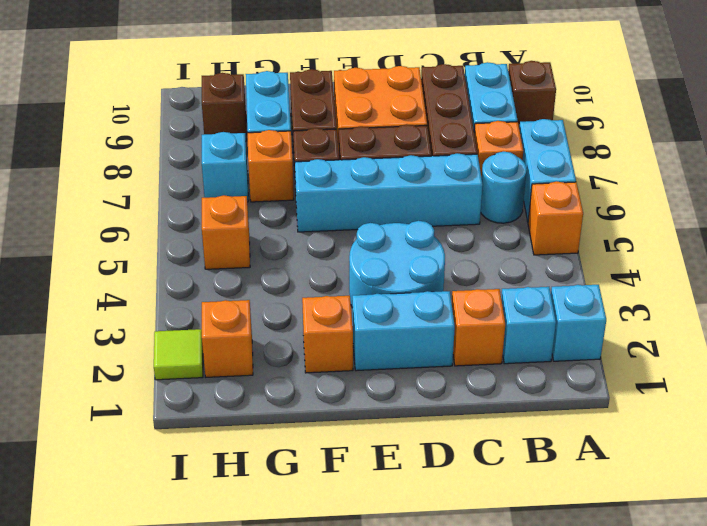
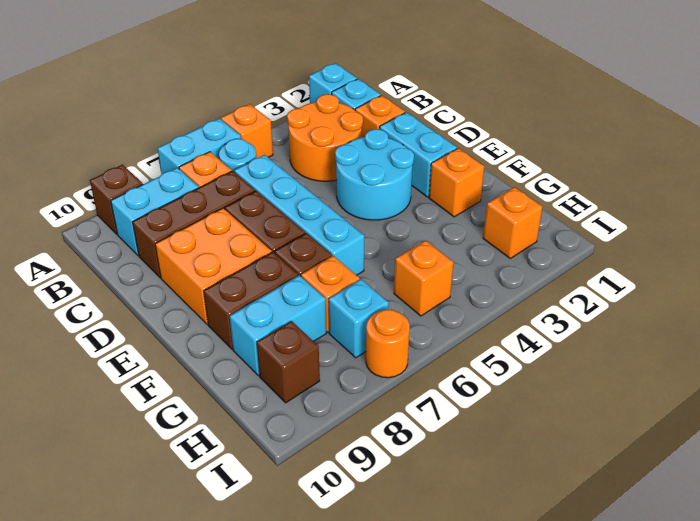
none -> orange round brick B3:C4 level 1
lime tile I2 level 1 -> none
none -> orange round brick I7 level 1

